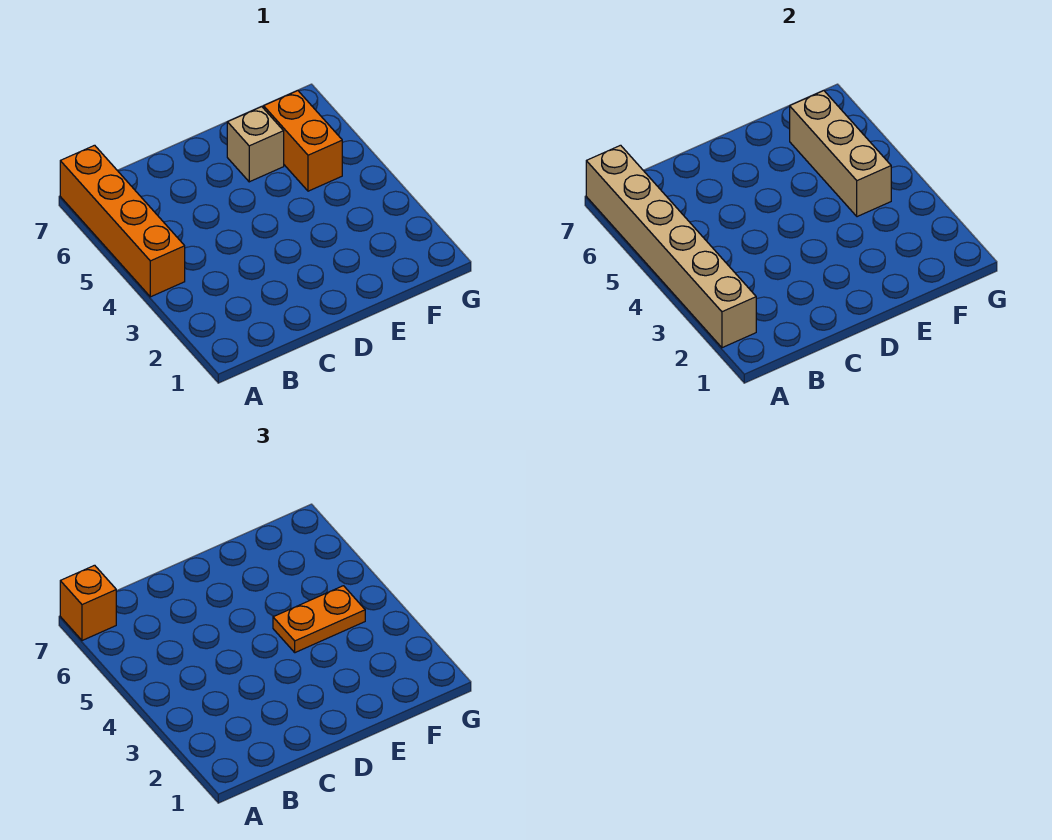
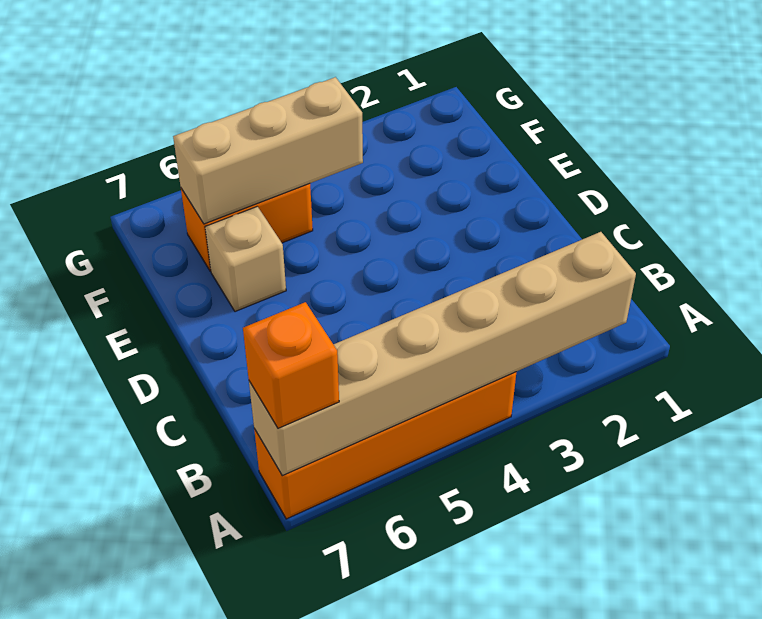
orange plate E4:F4 level 3 -> none

